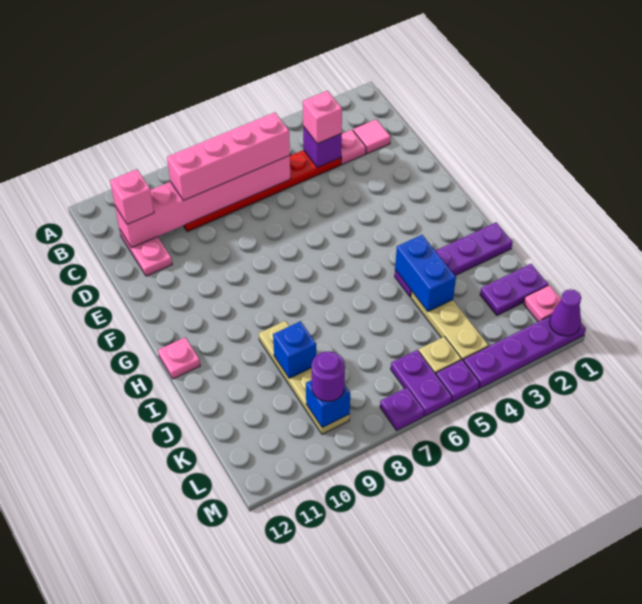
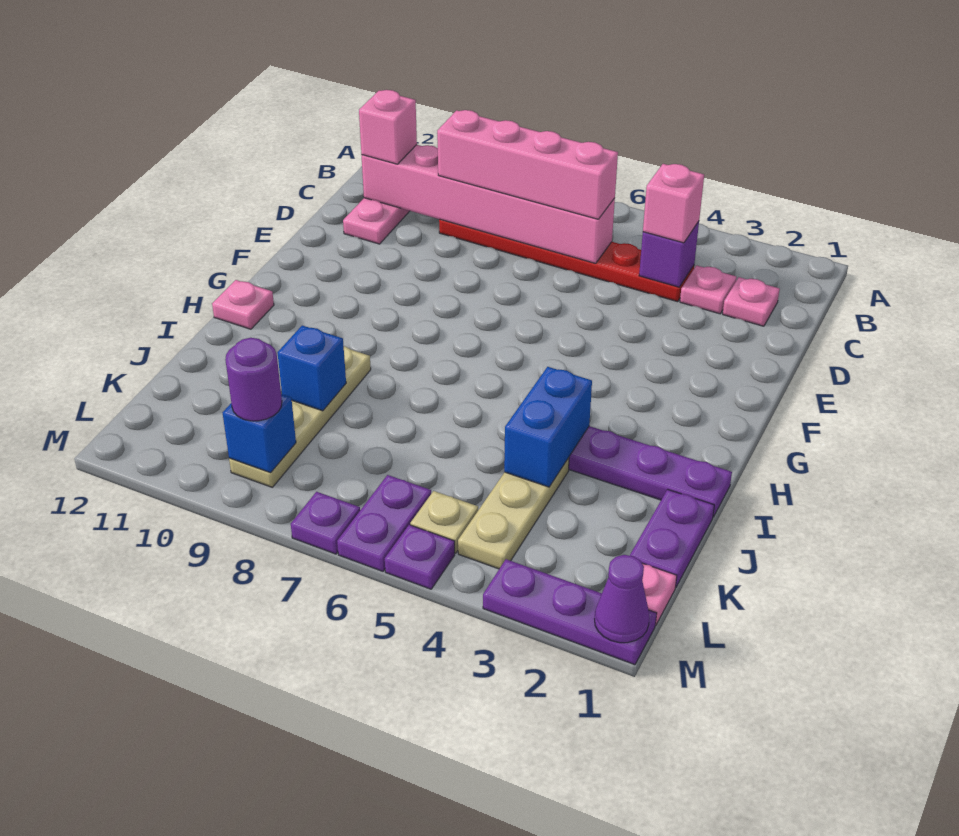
pink tile C2 level 1 -> pink plate C2 level 1
purple plate K1:K2 level 1 -> purple plate J1:K1 level 1
purple plate M1:M4 level 1 -> purple plate M1:M3 level 1

